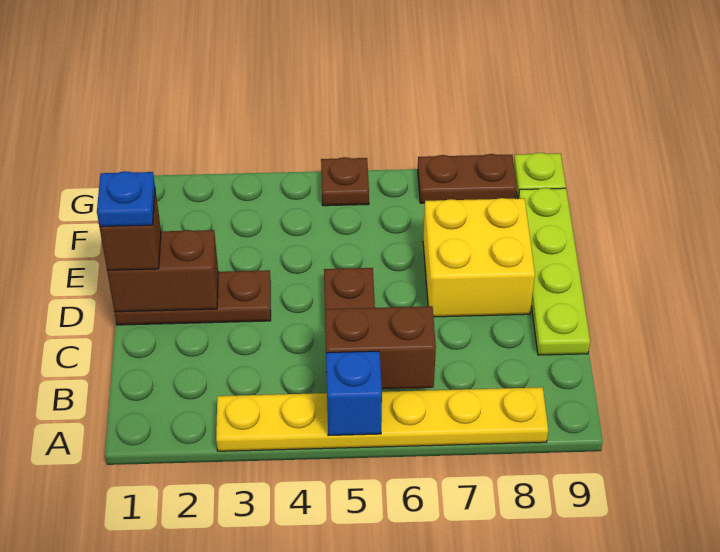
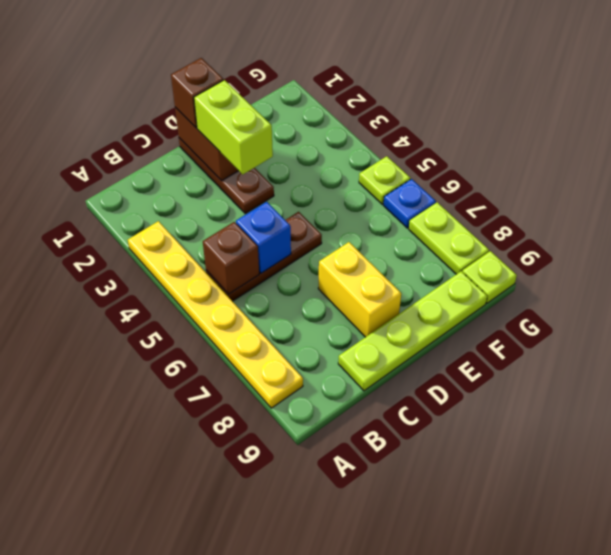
blue brick A5 level 2 -> blue brick C5 level 2
brown brick B5:B6 level 2 -> brown brick B5 level 2
blue plate D1 level 4 -> blue plate G6 level 1
none -> lime brick D2:D3 level 3
yellow brick D7:E8 level 1 -> yellow brick D7:D8 level 1
brown plate G5 level 1 -> lime plate G5 level 1
brown plate G7:G8 level 1 -> lime plate G7:G8 level 1

